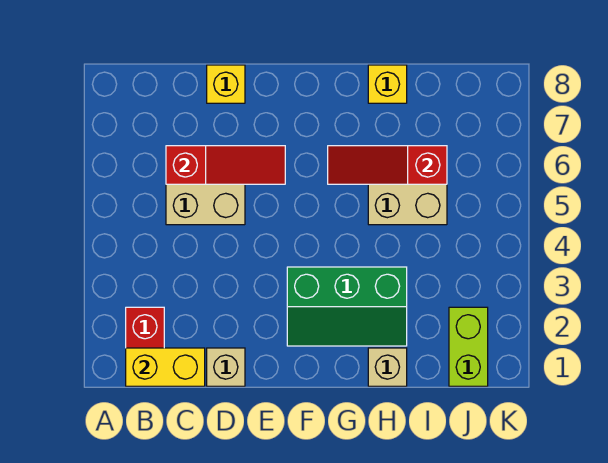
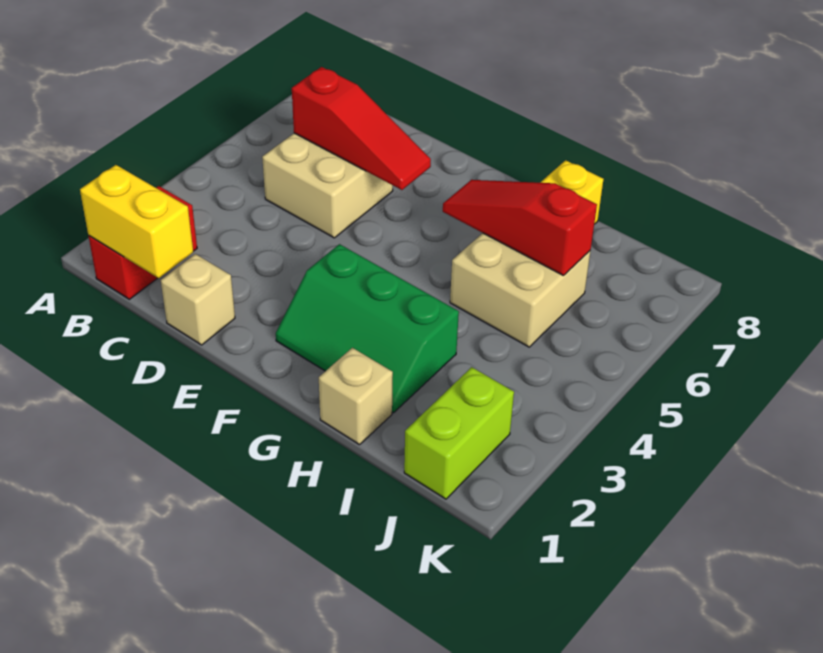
yellow brick D8 level 1 -> none

